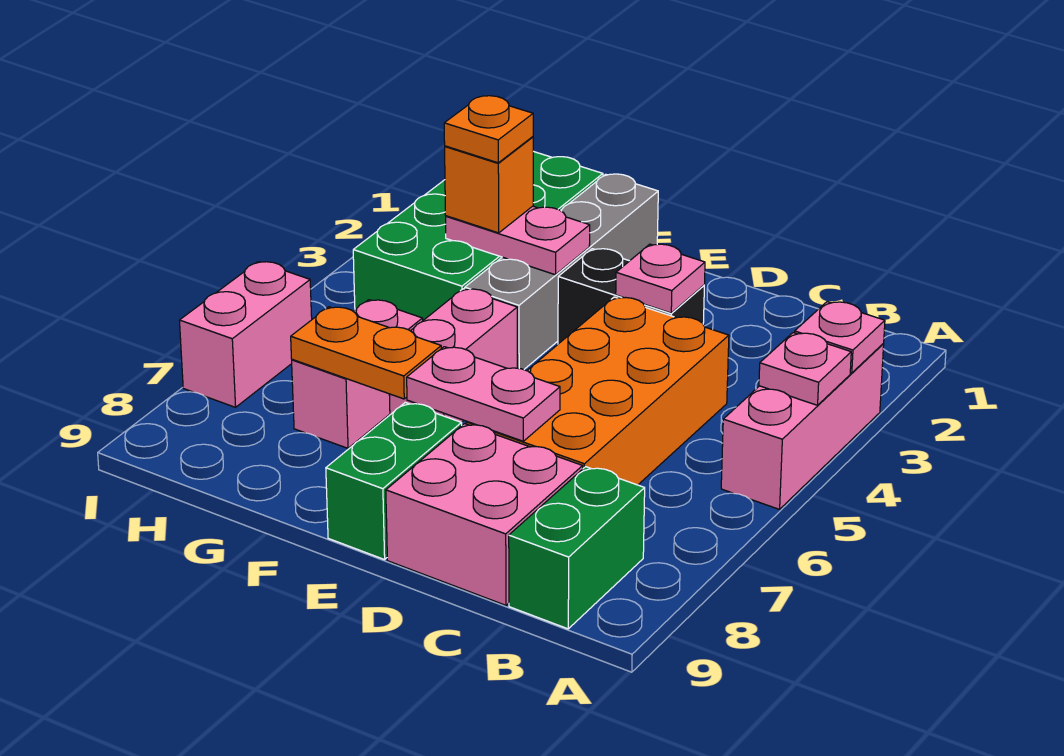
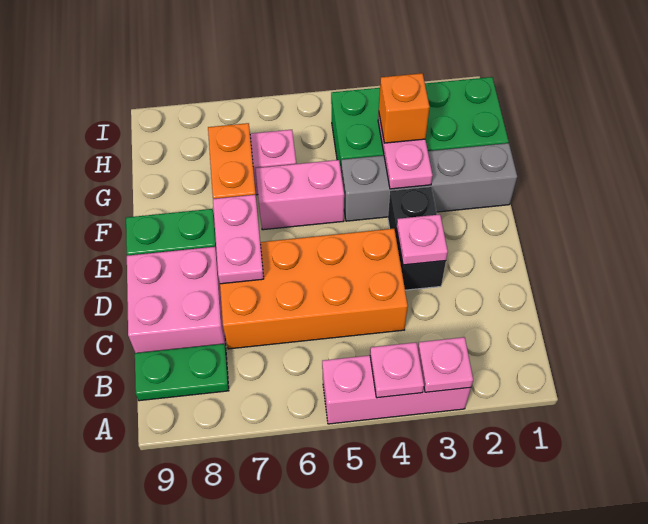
green brick B8:B9 level 1 -> green plate B8:B9 level 1
orange plate G3 level 4 -> none
pink brick I6:I7 level 1 -> none

